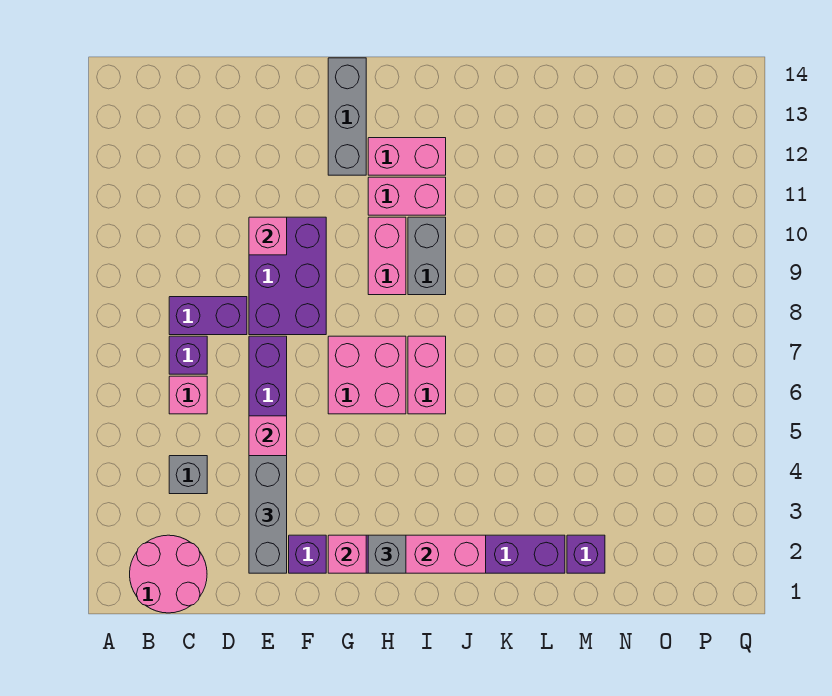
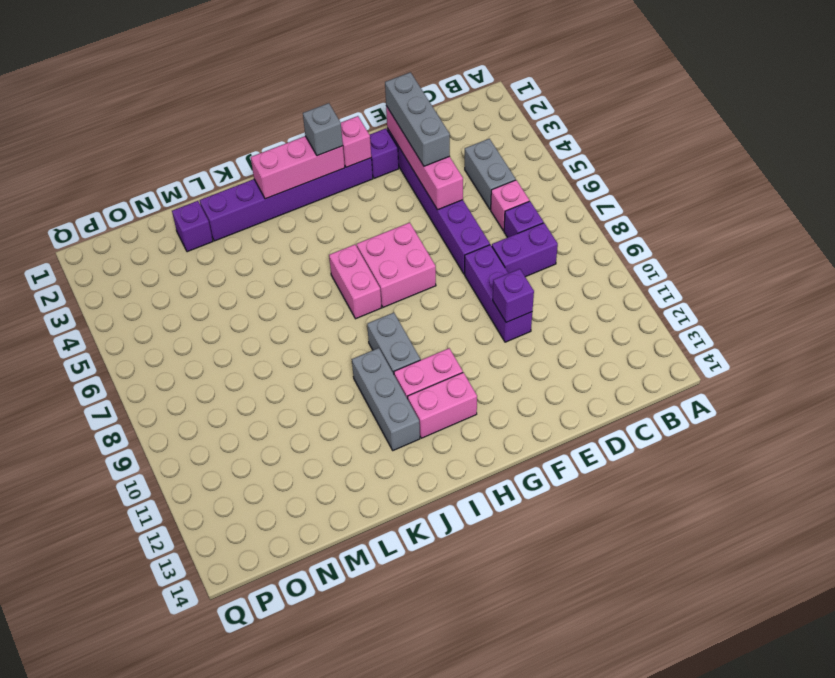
pink round brick B1:C2 level 1 -> none
grey brick C4 level 1 -> grey brick C4:C5 level 1
purple brick E8:F10 level 1 -> purple brick E8:E10 level 1
pink brick E10 level 2 -> purple brick E10 level 2
grey brick G12:G14 level 1 -> grey brick J10:J12 level 1
pink brick H9:H10 level 1 -> none

